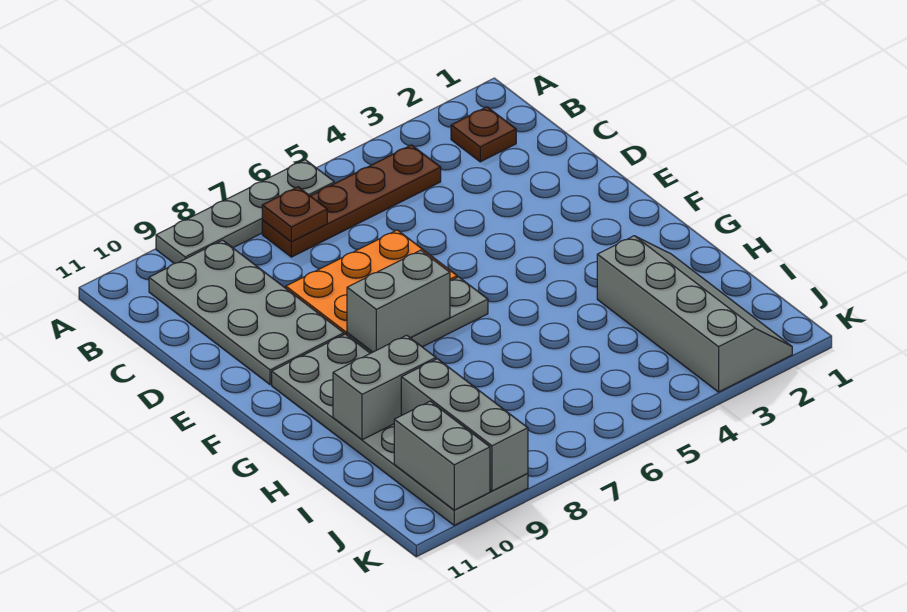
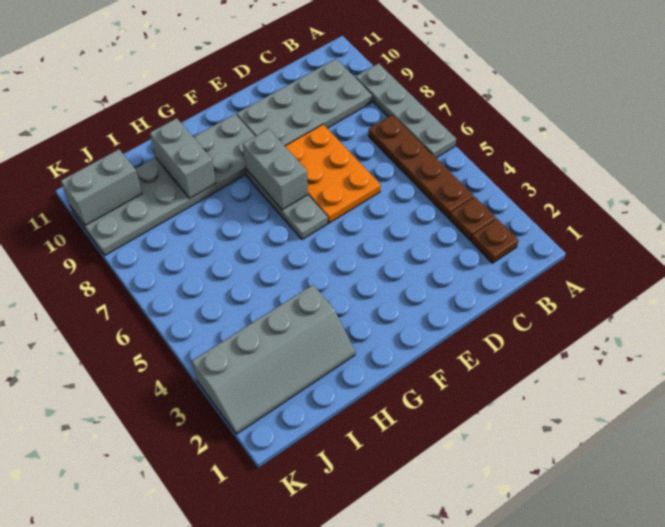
brown plate B7 level 2 -> brown plate B3 level 1
grey brick I9:K9 level 2 -> none

